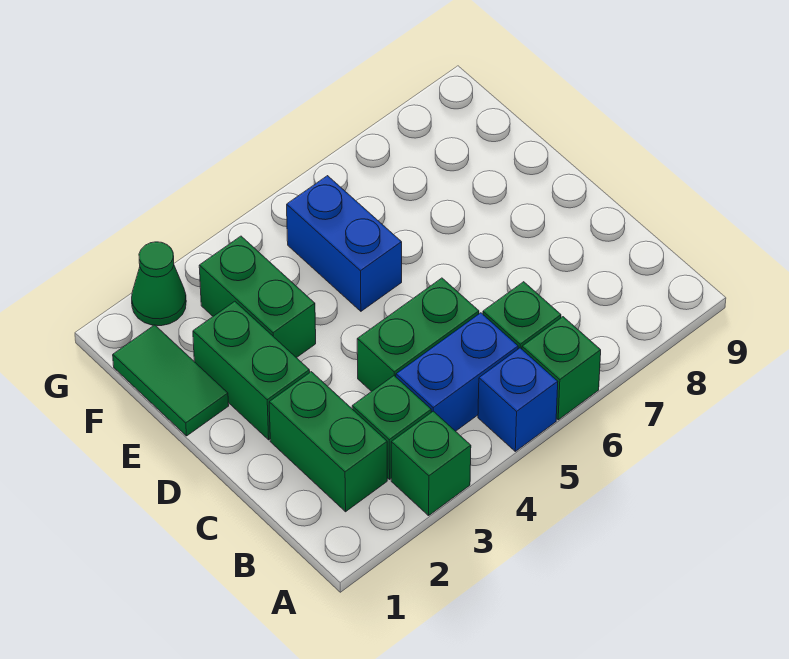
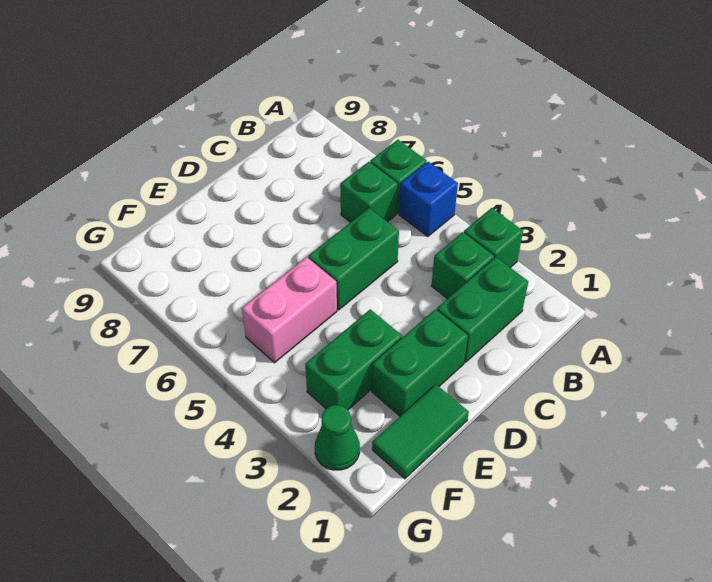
blue brick B4:B5 level 1 -> none
green brick C4:C5 level 1 -> green brick C5:D5 level 1
blue brick E5:F5 level 1 -> pink brick E5:F5 level 1

